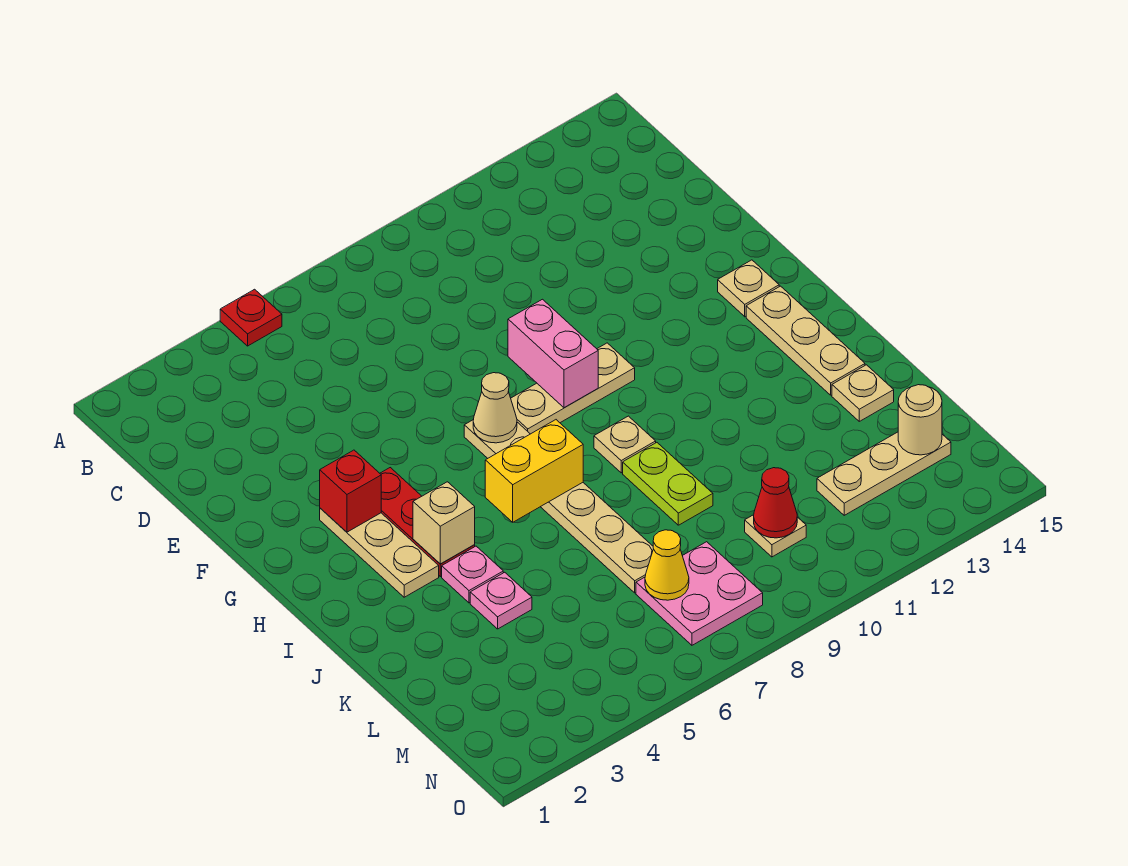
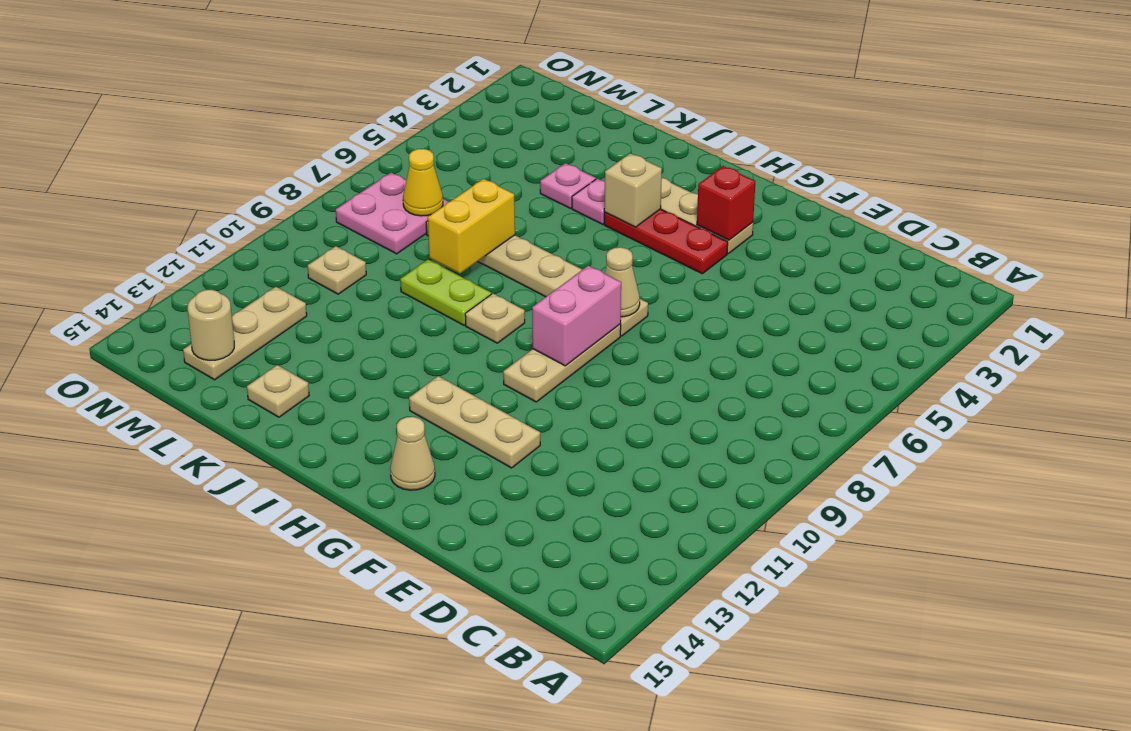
red plate A5 level 1 -> none
pink brick F9:G9 level 2 -> pink brick G8:G9 level 2
tan plate G14 level 1 -> tan cone G14 level 1
tan plate H14:J14 level 1 -> tan plate F12:H12 level 1
yellow brick I6:I7 level 2 -> yellow brick K7:K8 level 2
red cone M10 level 2 -> none

